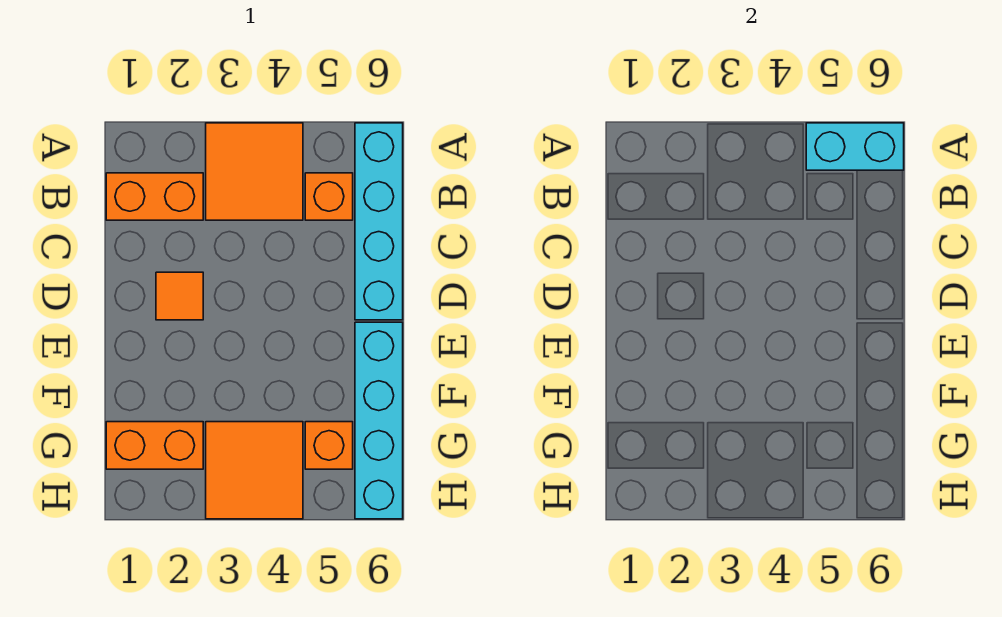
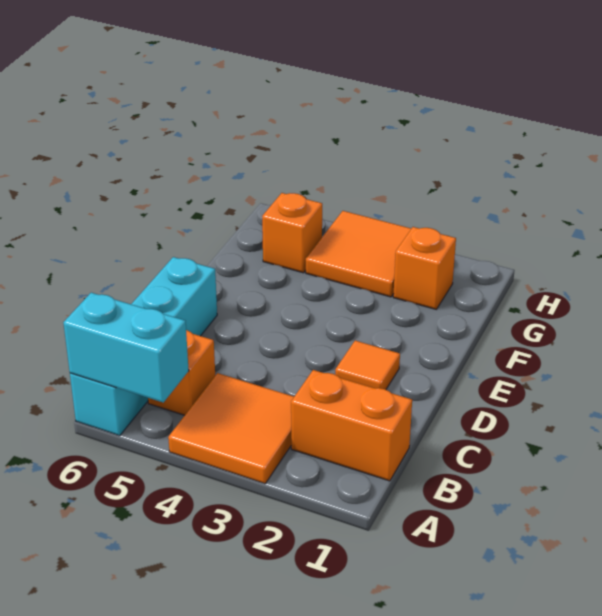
cyan brick E6:H6 level 1 -> none
orange brick G1:G2 level 1 -> orange brick G2 level 1

